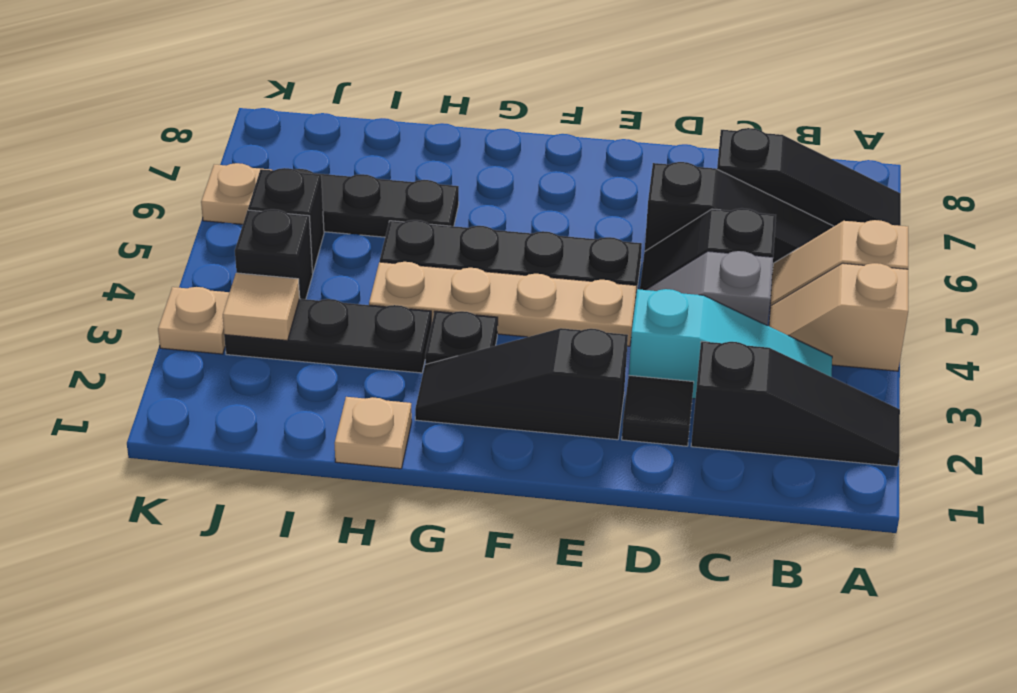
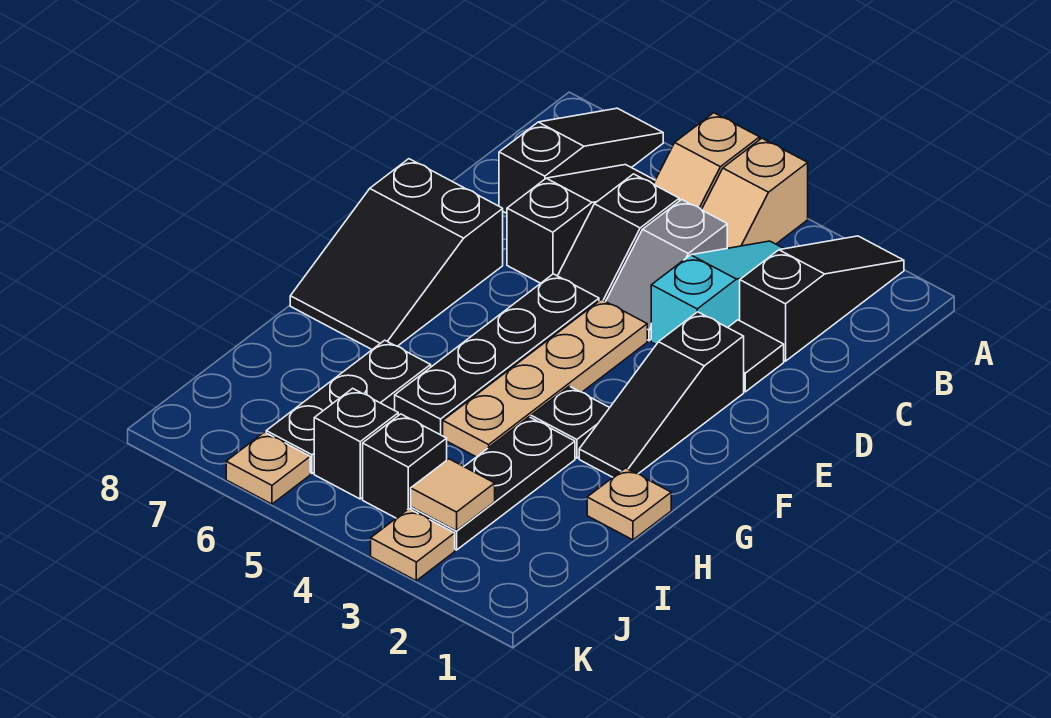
none -> black slope E7:G8 level 1 top E

